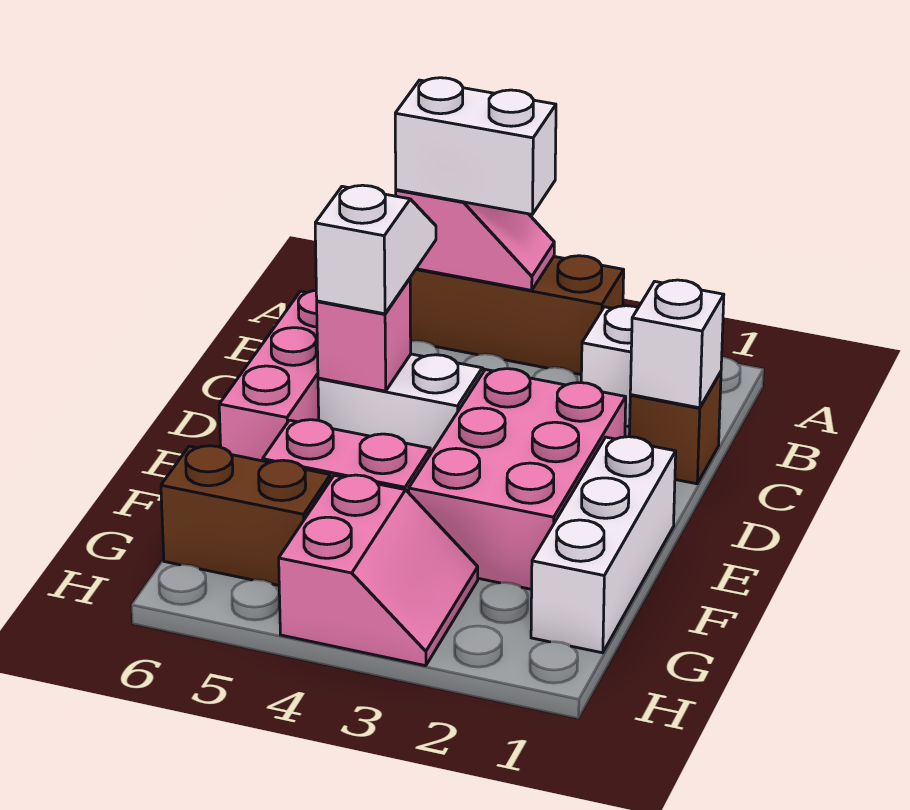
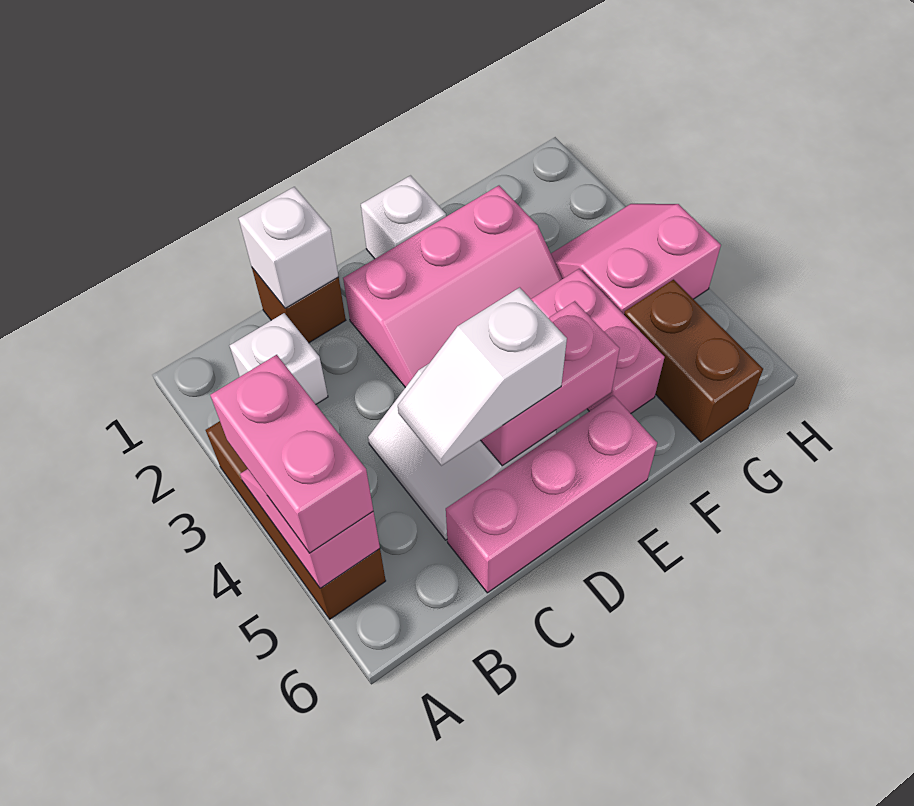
white brick A4:A5 level 3 -> pink brick A4:A5 level 3
pink brick D2:F3 level 1 -> pink slope D2:F3 level 1 top 2
pink brick D5 level 2 -> pink brick D5:E5 level 2
white brick E1:G1 level 1 -> white brick E1 level 1

